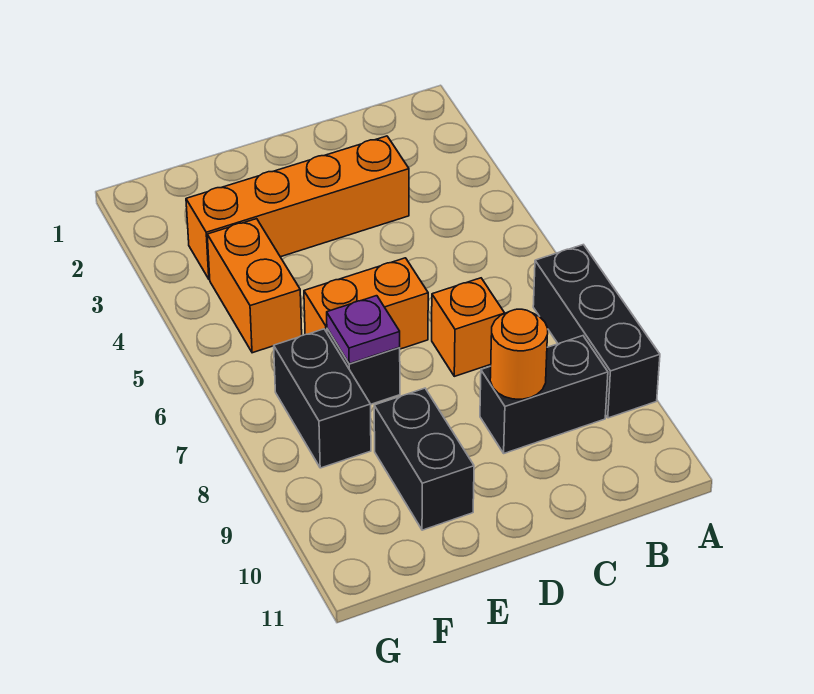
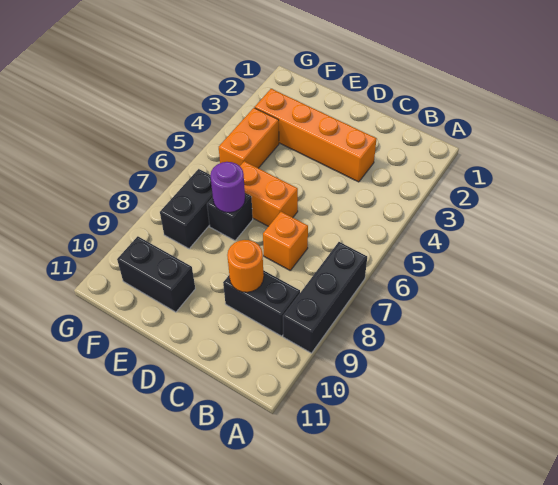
purple plate E7 level 2 -> purple round brick E7 level 2
black brick E9:E10 level 1 -> black brick E10:F10 level 1

